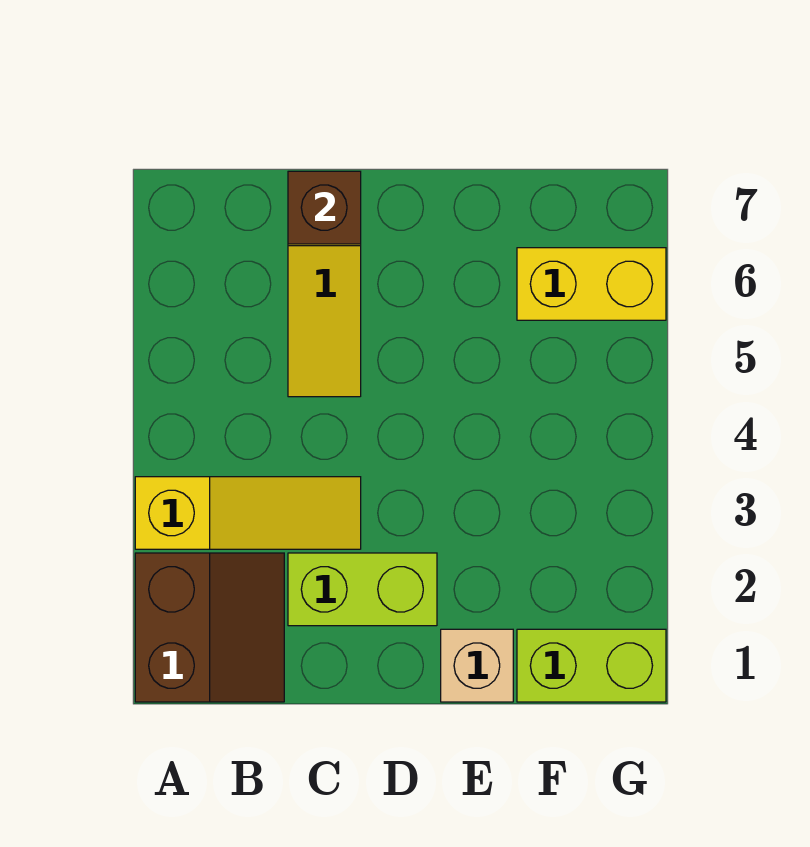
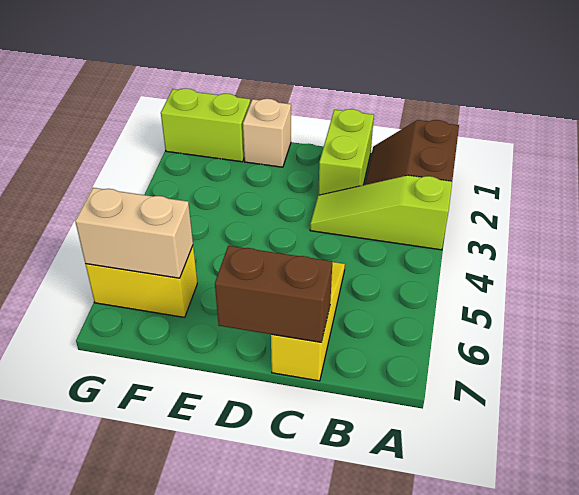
yellow slope A3:C3 level 1 top A -> lime slope A3:C3 level 1 top A
lime brick C2:D2 level 1 -> lime brick C1:C2 level 1
brown brick C7 level 2 -> brown brick C7:D7 level 2
none -> tan brick F6:G6 level 2

